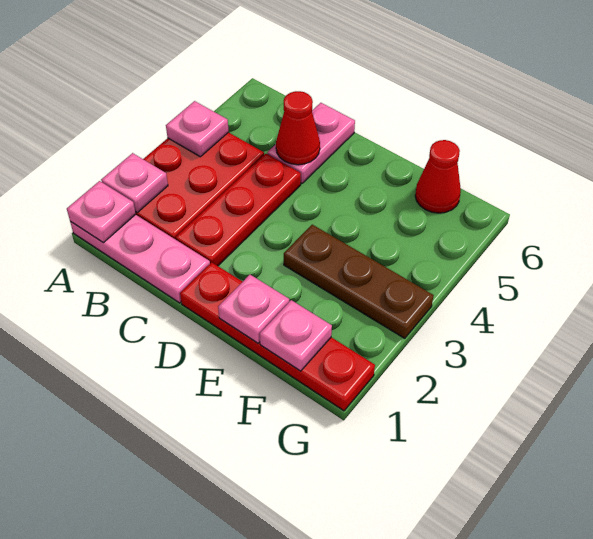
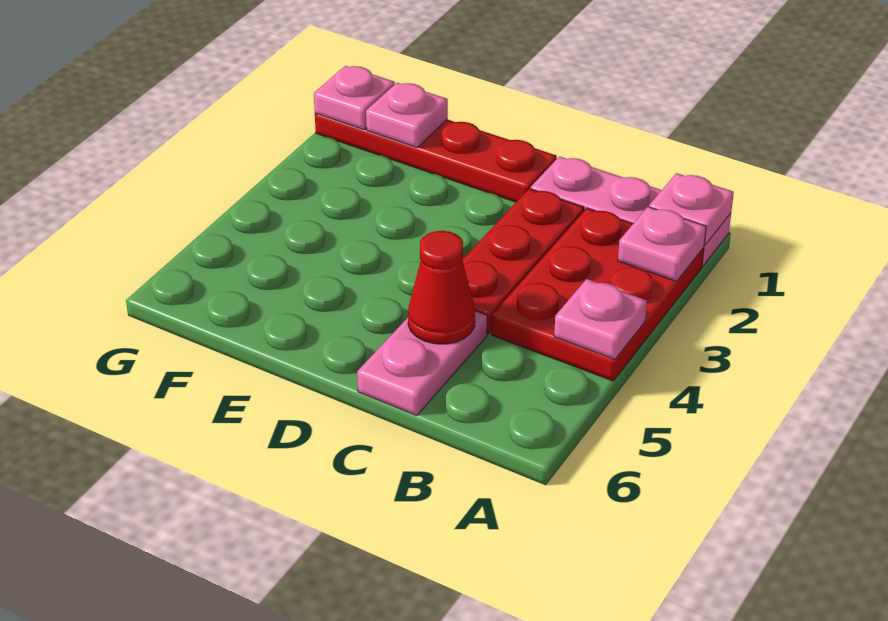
pink plate E1 level 2 -> pink plate G1 level 2
brown plate E3:G3 level 1 -> none
red cone F6 level 1 -> none

